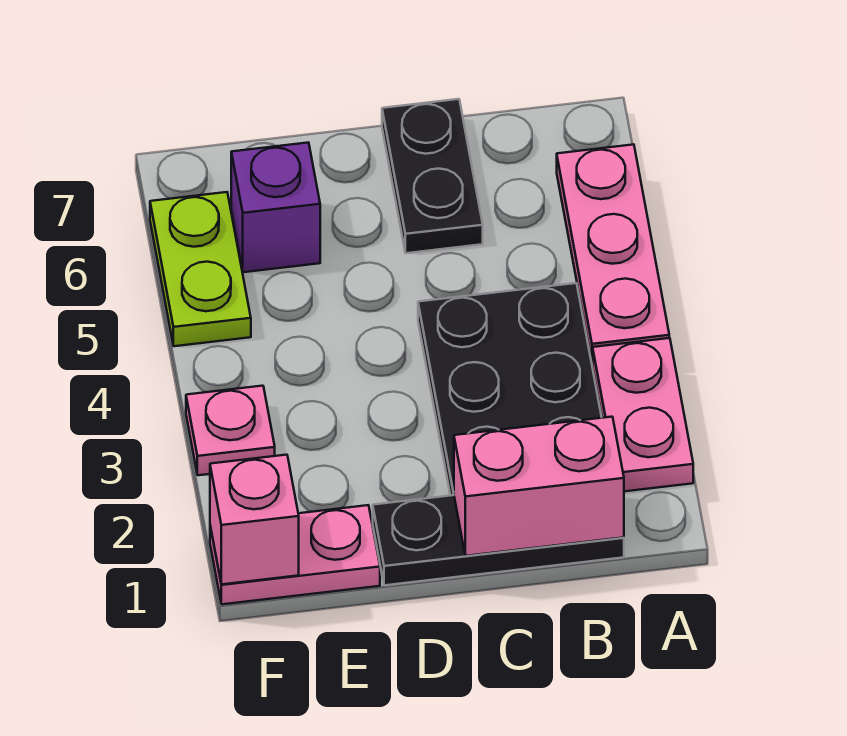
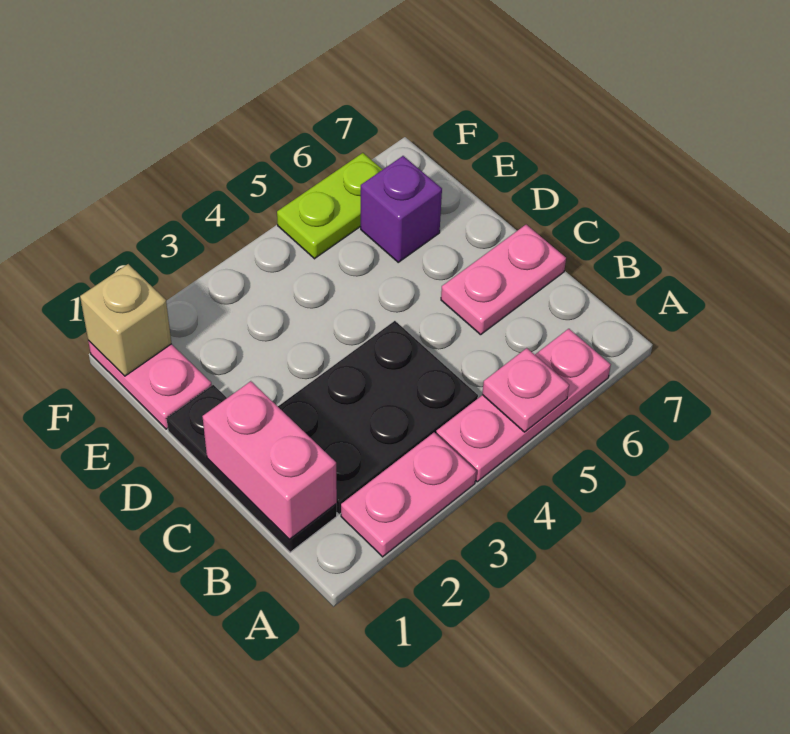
black plate C6:C7 level 1 -> pink plate C6:C7 level 1
pink brick F1 level 2 -> tan brick F1 level 2
pink plate F3 level 1 -> pink plate A5 level 2

